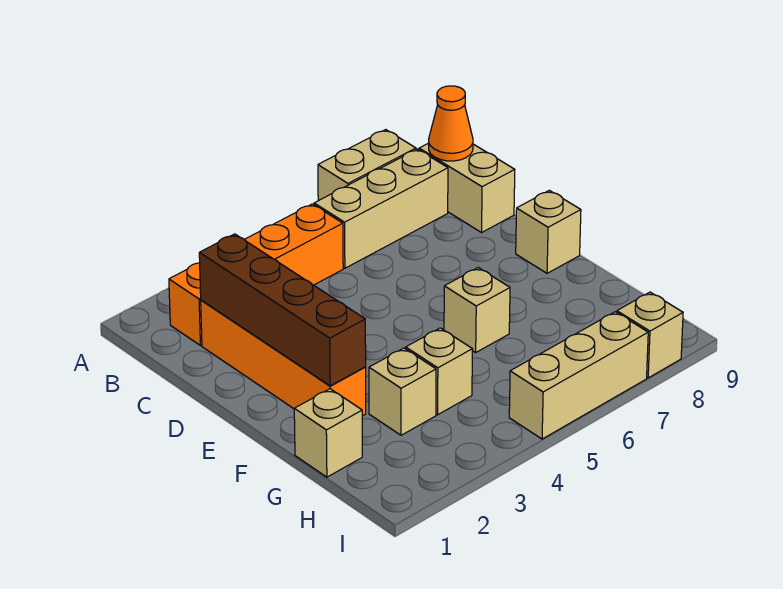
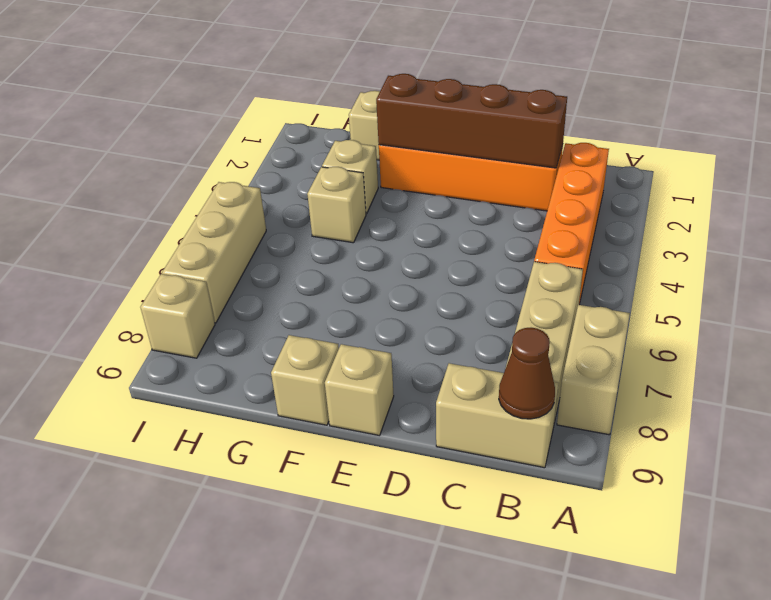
orange cone B9 level 2 -> brown cone B9 level 2
tan brick F6 level 1 -> tan brick F9 level 1

